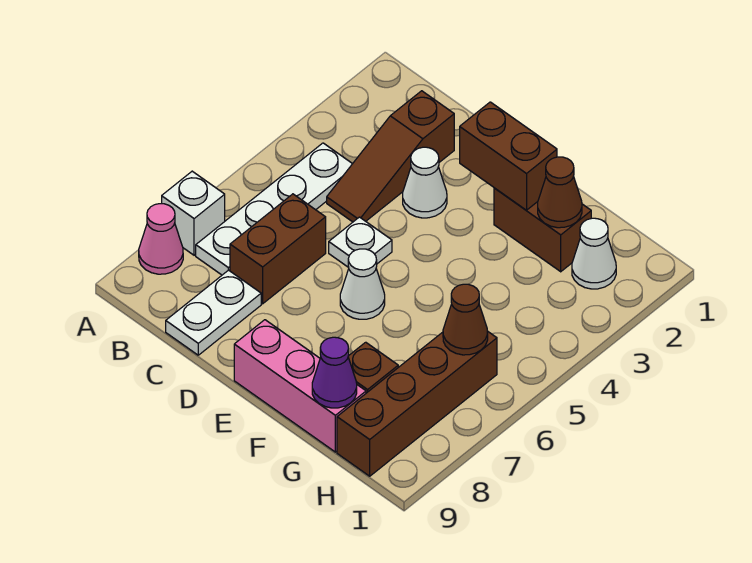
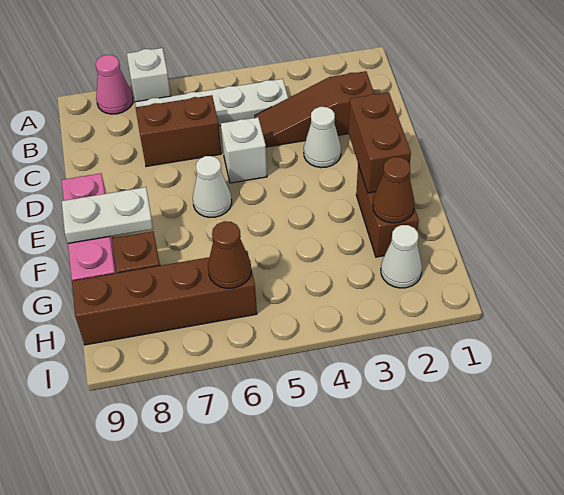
white plate C8:C9 level 1 -> white plate F8:F9 level 2
white plate D5 level 1 -> white brick D5 level 1
purple cone G9 level 2 -> none

